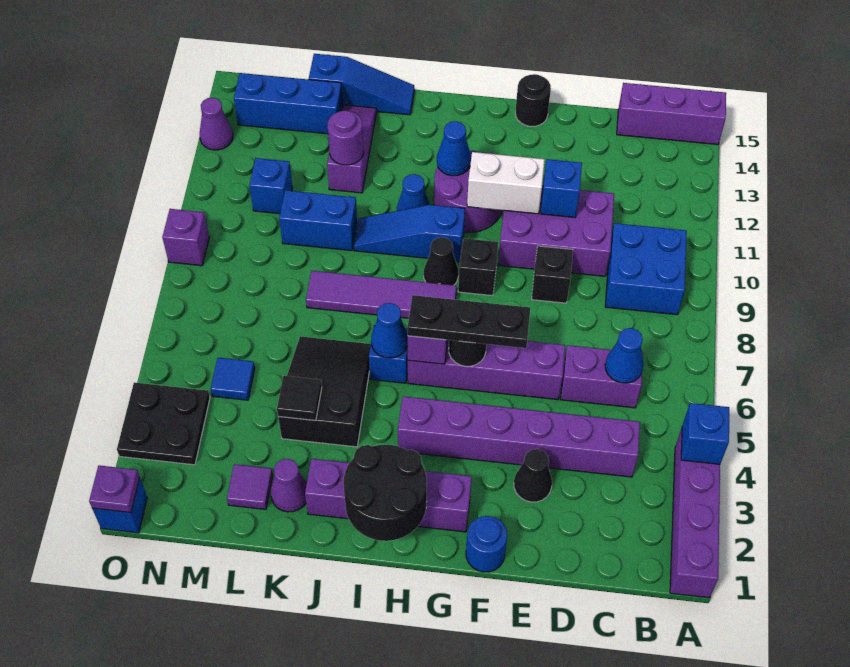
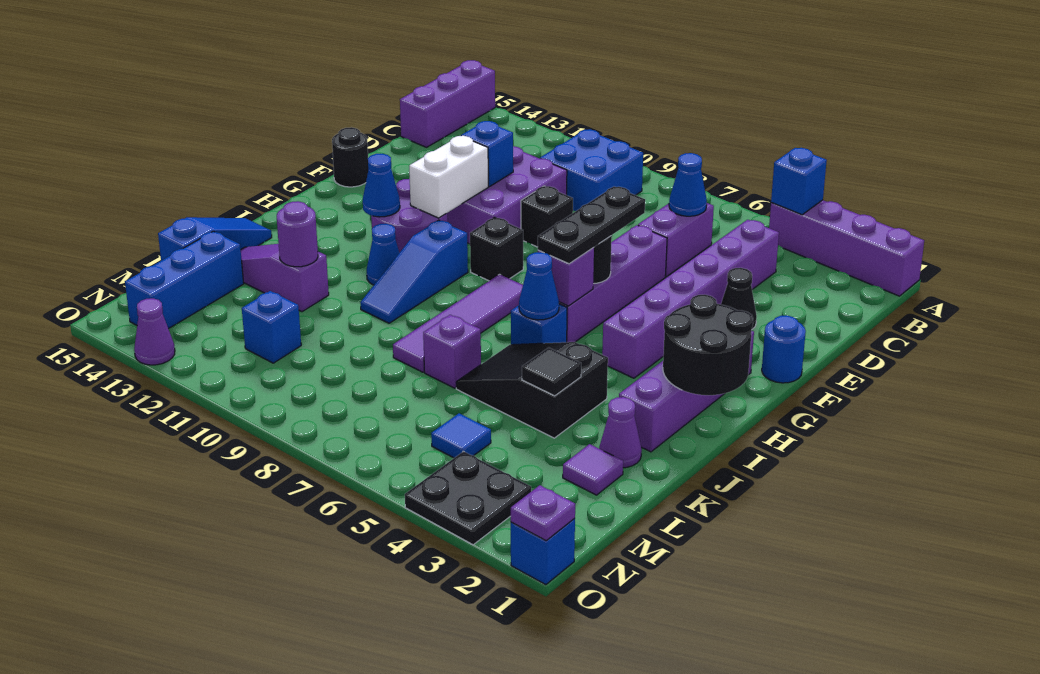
black cone H9 level 1 -> none
blue brick K10:L10 level 1 -> none
purple brick O9 level 1 -> purple brick K7 level 1

